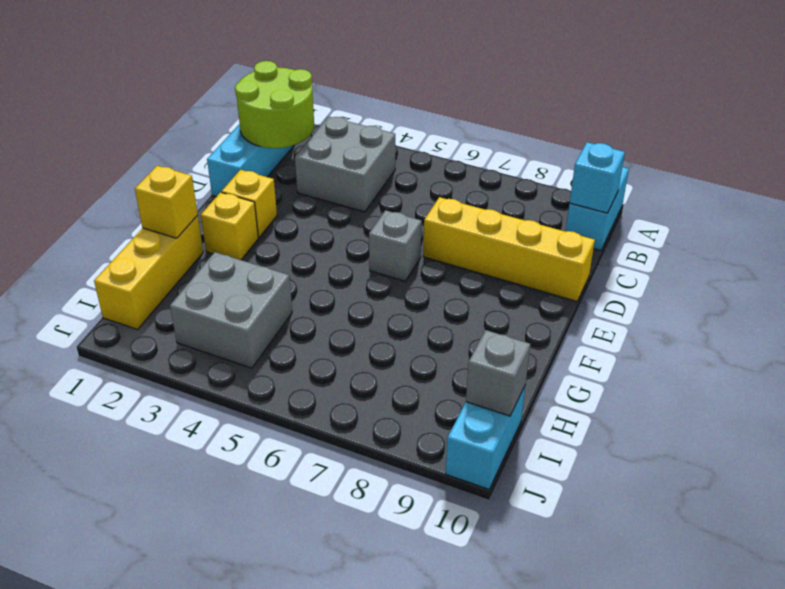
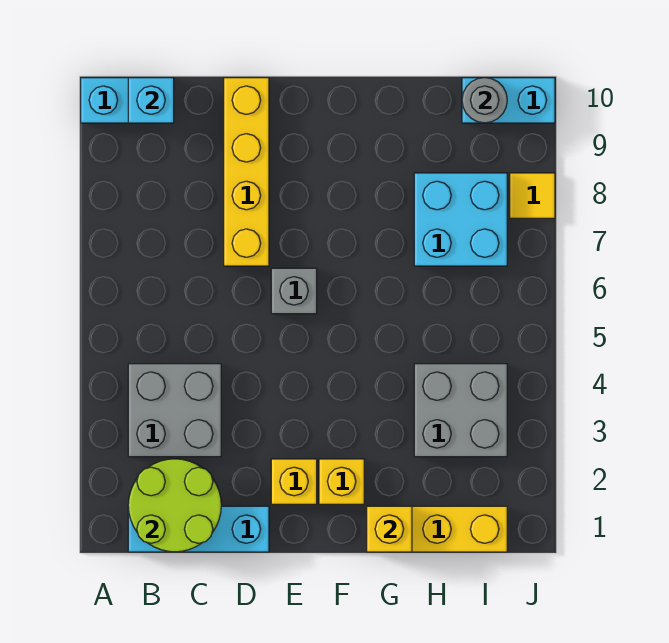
none -> cyan brick H7:I8 level 1
grey brick I10 level 2 -> grey round brick I10 level 2
none -> yellow tile J8 level 1

